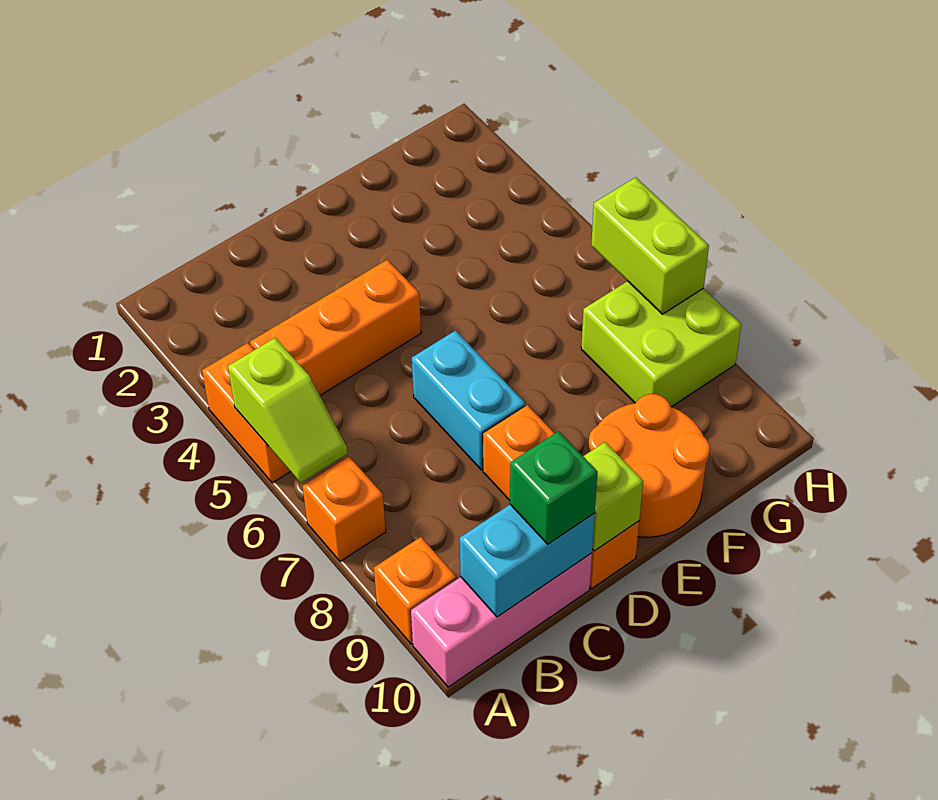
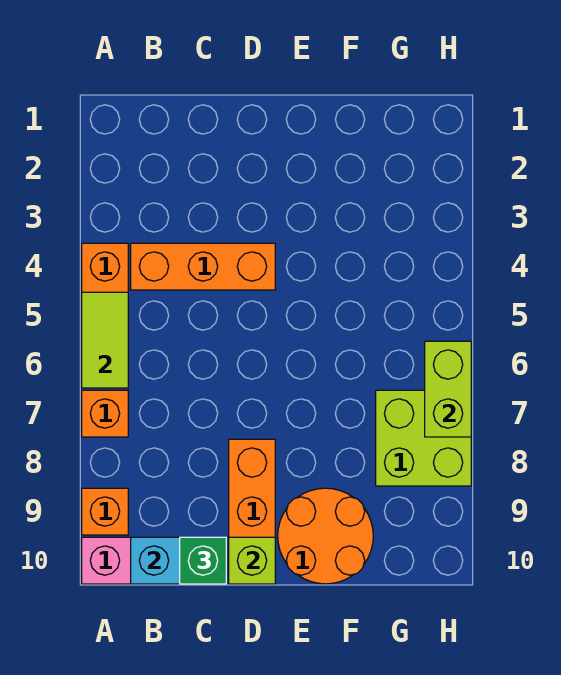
lime slope A5:A6 level 2 top 5 -> lime tile A5:A6 level 2
cyan brick D6:D7 level 1 -> none

